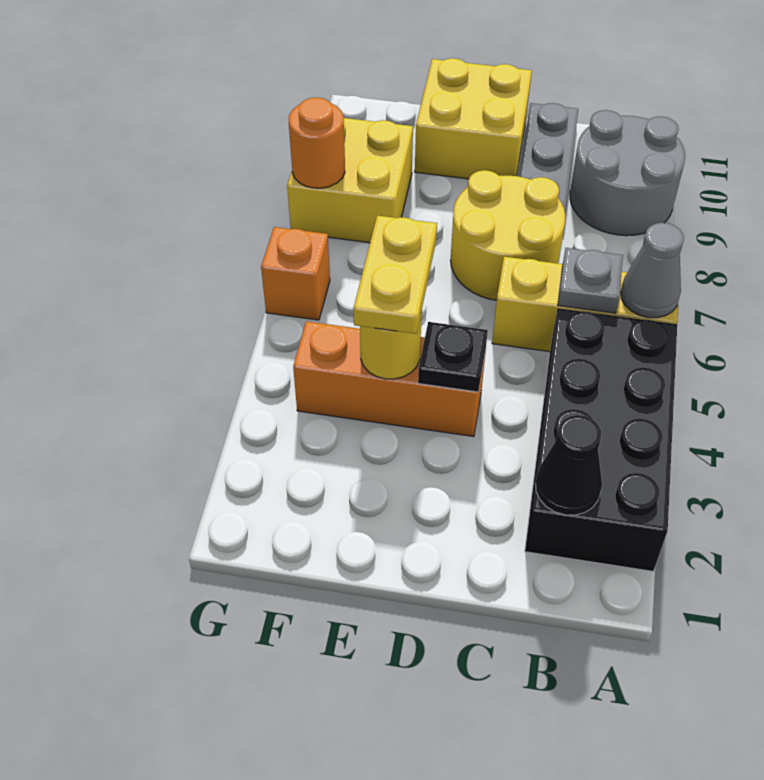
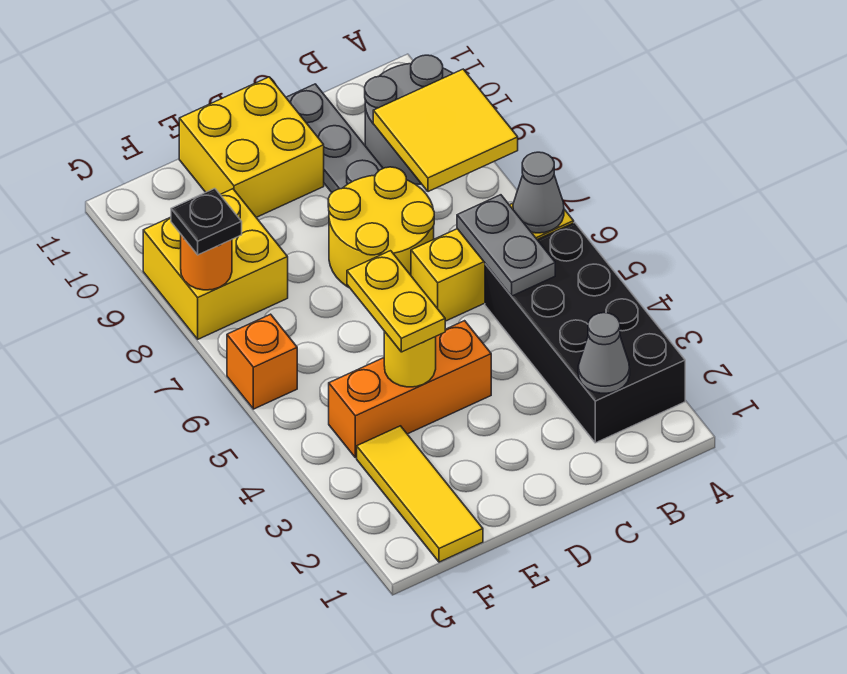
none -> yellow tile A8:B9 level 2
black cone B2 level 2 -> grey cone B2 level 2
grey plate B6 level 2 -> grey plate B5:B6 level 2
black plate D4 level 2 -> black plate G8 level 3
none -> yellow tile F1:F3 level 1

